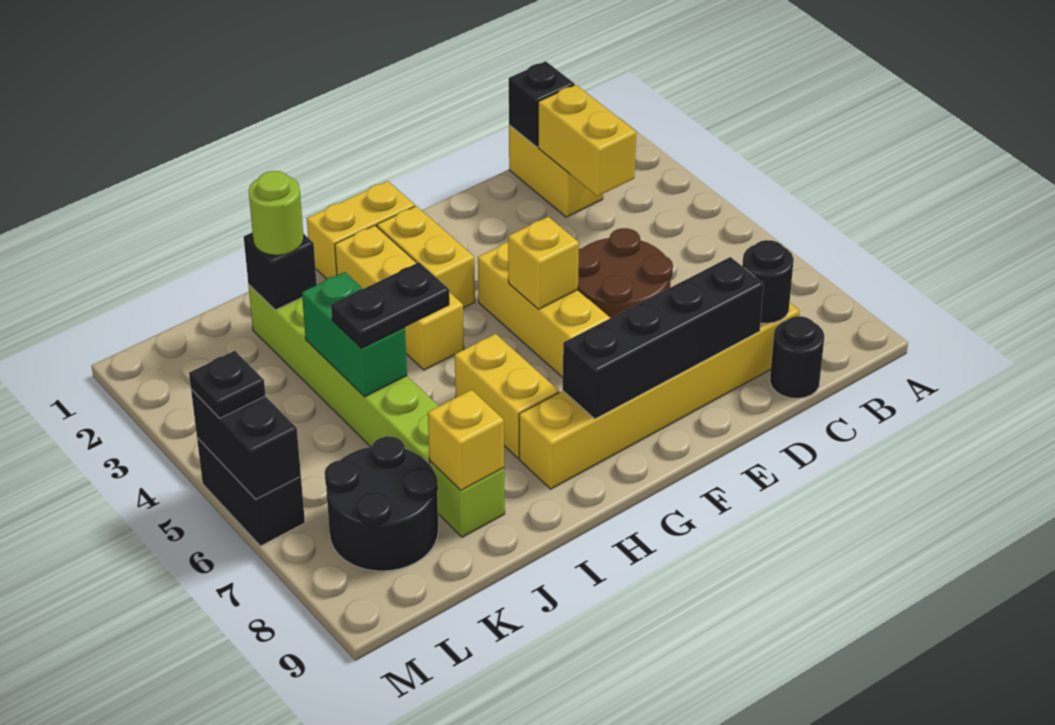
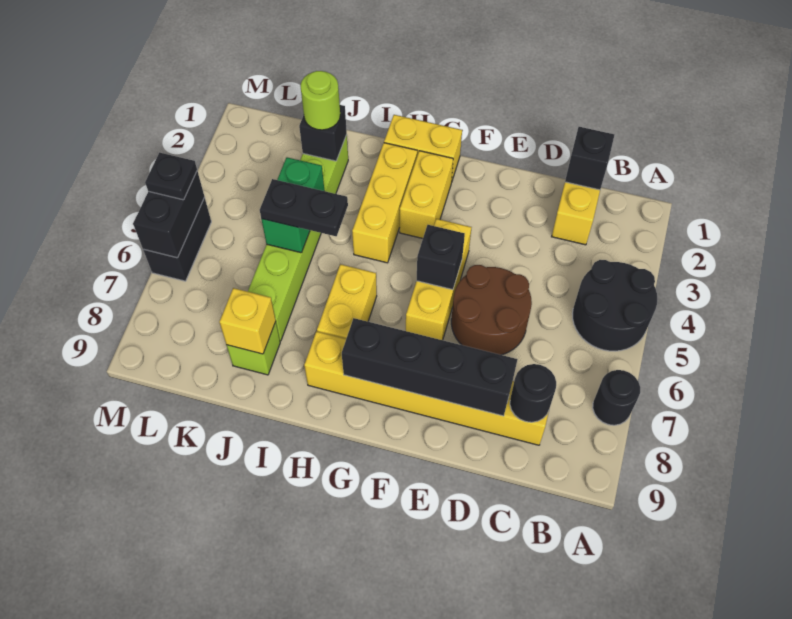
yellow brick C2:C3 level 2 -> none
black round brick C9 level 1 -> black round brick A7 level 1
yellow brick F5 level 2 -> black brick F5 level 2
black round brick K7:L8 level 1 -> black round brick A4:B5 level 1

